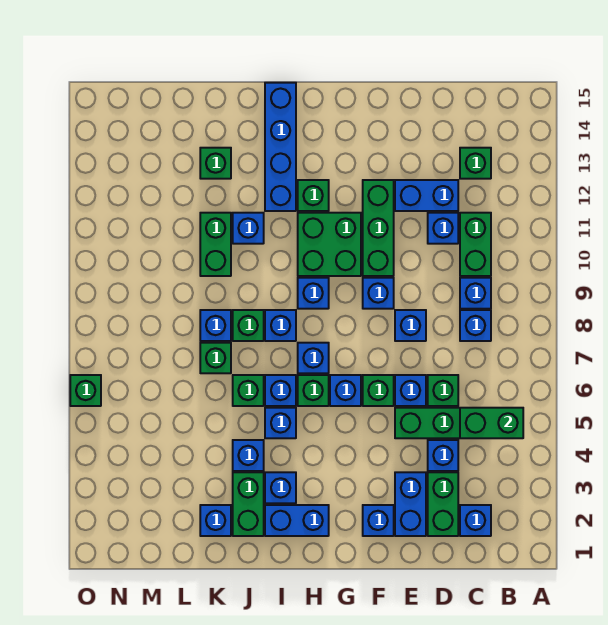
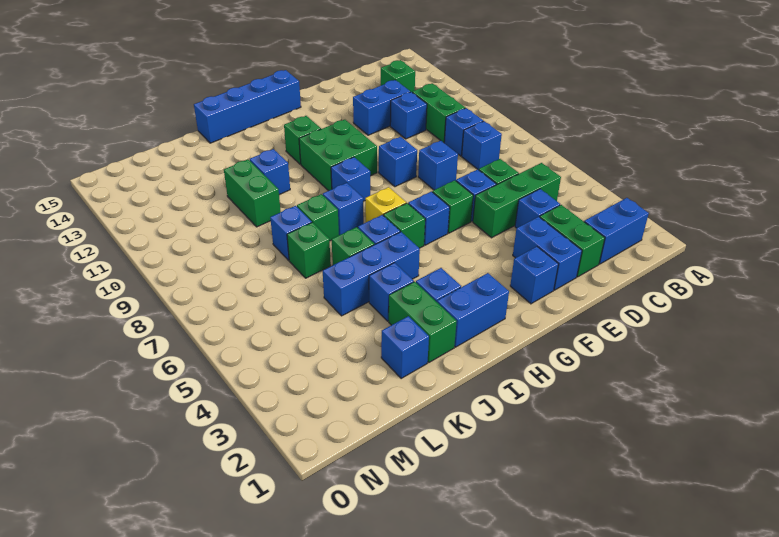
green brick B5:C5 level 2 -> none
blue brick C2 level 1 -> blue brick B2:C2 level 1
green brick F10:F12 level 1 -> none
blue brick H7 level 1 -> yellow brick H7 level 1
blue brick I5 level 1 -> blue brick I5:K5 level 1
blue brick I12:I15 level 1 -> blue brick G15:J15 level 1
green brick K13 level 1 -> none
green brick O6 level 1 -> none

